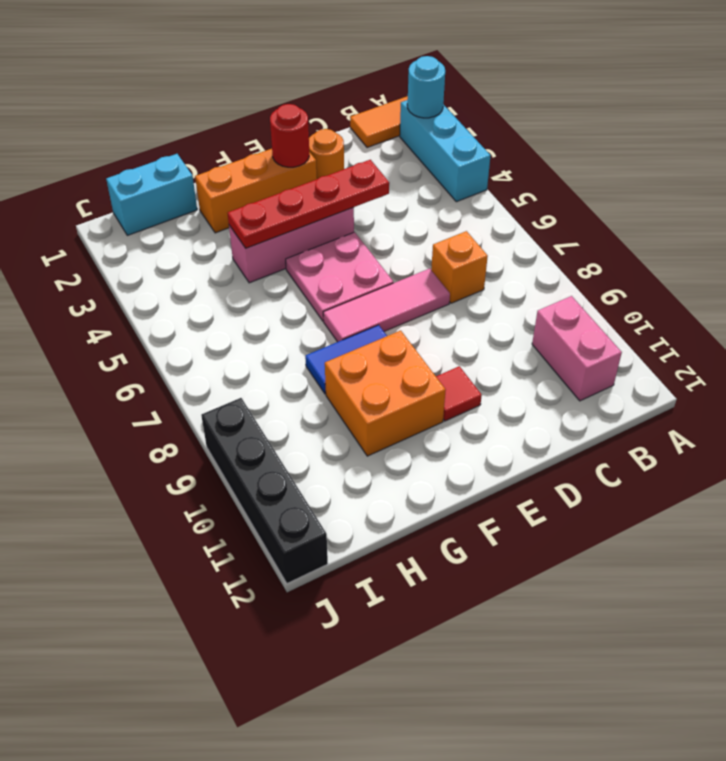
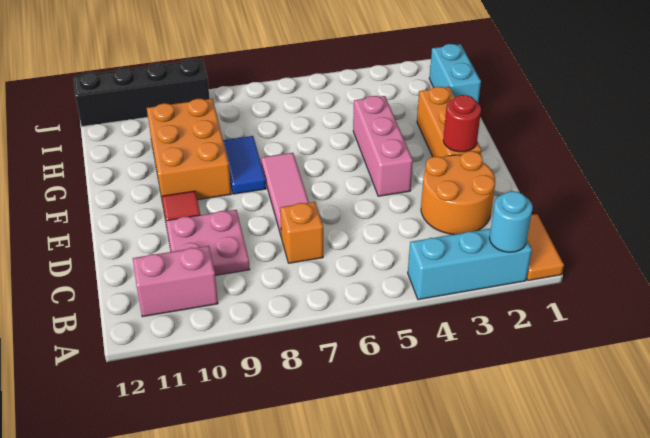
orange round brick D2 level 1 -> orange round brick C2:D3 level 1
red plate D4:G4 level 2 -> none
pink plate E5:F6 level 1 -> pink plate C9:D10 level 1
orange brick F9:G10 level 1 -> orange brick F9:H10 level 1

